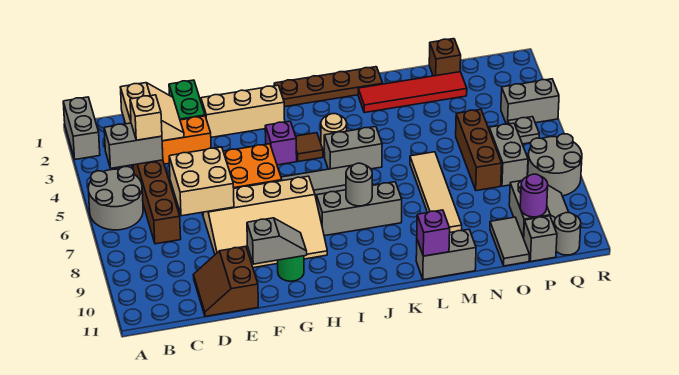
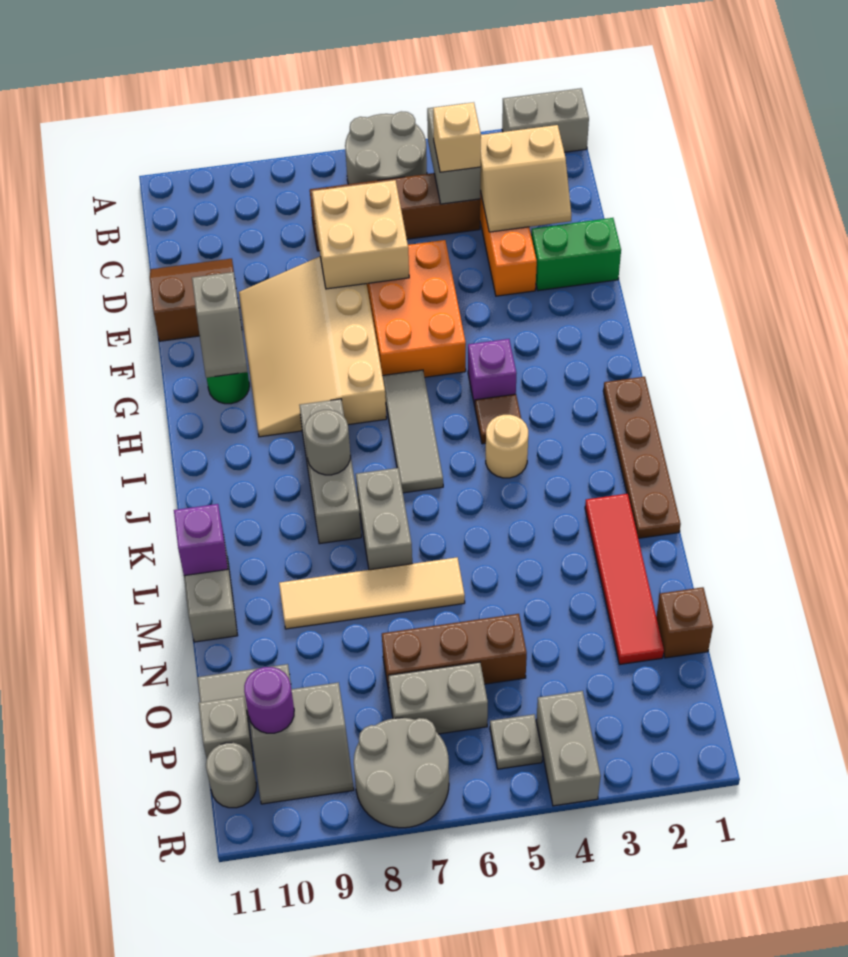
tan brick F2:H2 level 1 -> none
grey brick J5:K5 level 1 -> grey brick K7:L7 level 1

